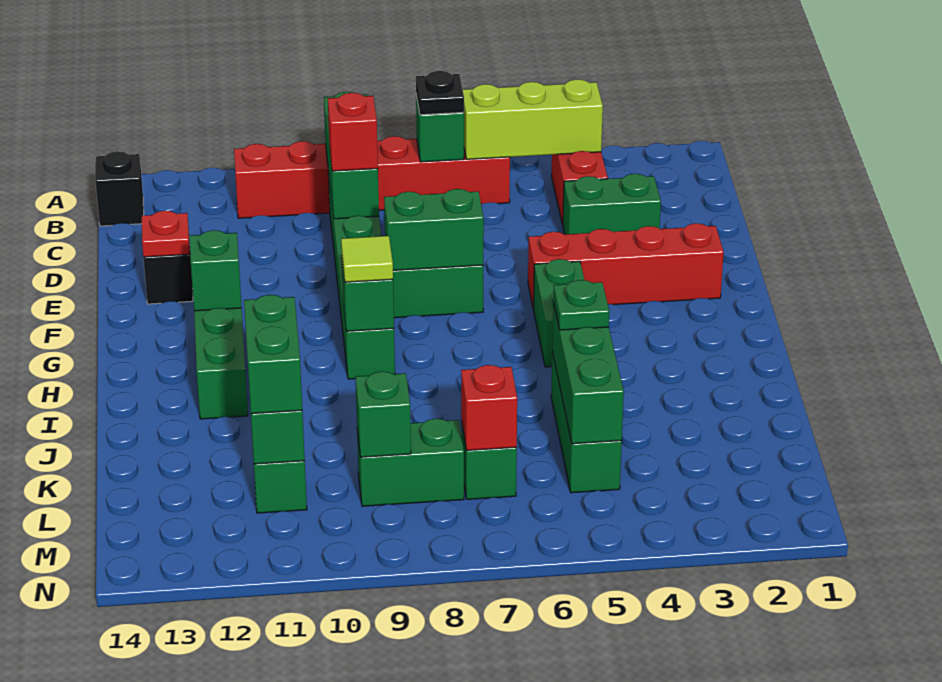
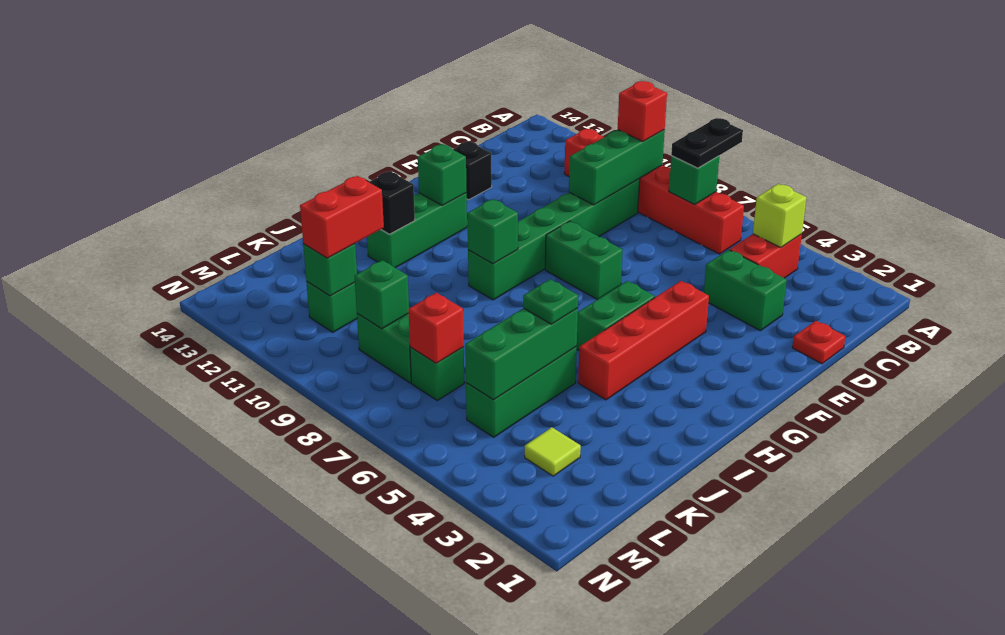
lime brick B4:B6 level 2 -> lime brick B4 level 2
black plate B7 level 3 -> black plate A7:B7 level 3
black brick B14 level 1 -> black brick I12 level 2
red brick D9 level 3 -> red brick B9 level 3
red plate E13 level 2 -> red plate D1 level 1
red brick F2:F5 level 1 -> red brick F4:I4 level 1
green brick F7:F8 level 2 -> none
lime tile H9 level 3 -> lime tile L3 level 1
green brick K11:L11 level 3 -> red brick K11:L11 level 3

